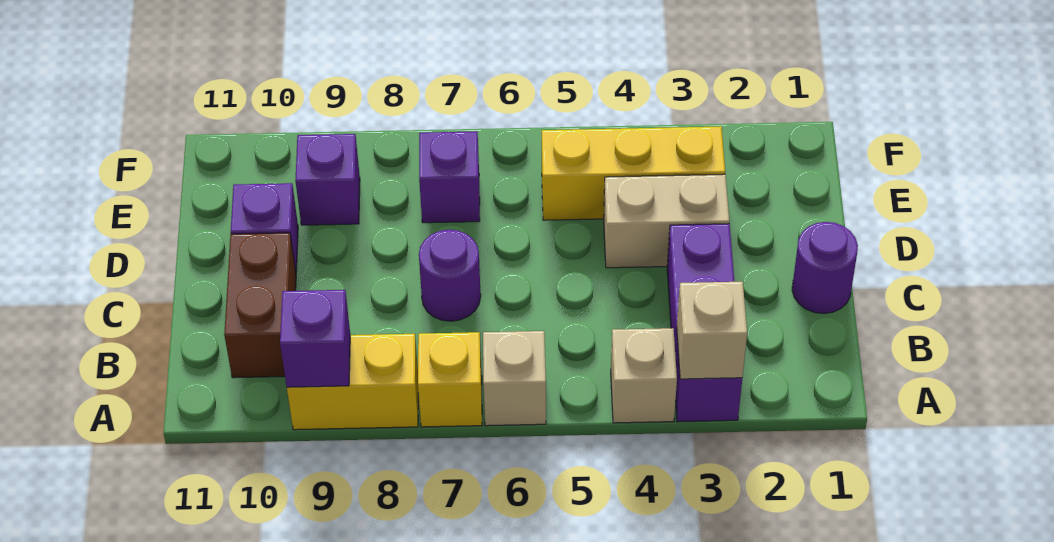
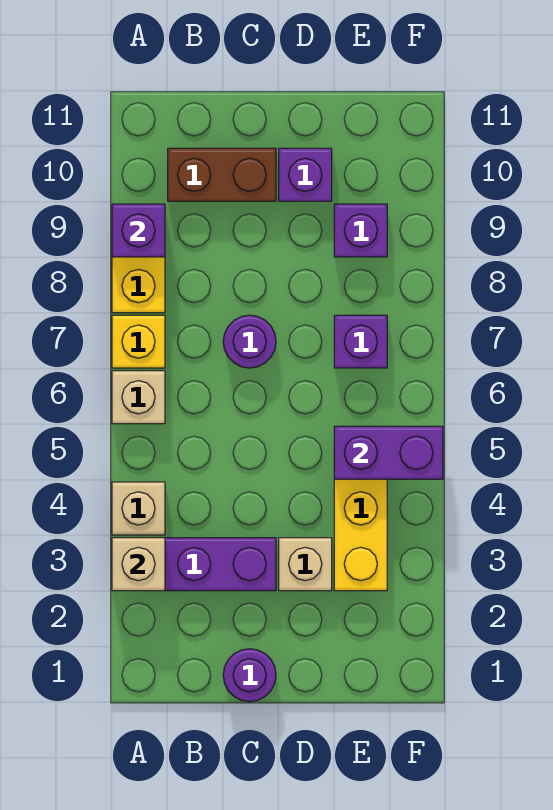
tan brick D3:D4 level 1 -> tan brick D3 level 1
none -> purple brick E5:F5 level 2

